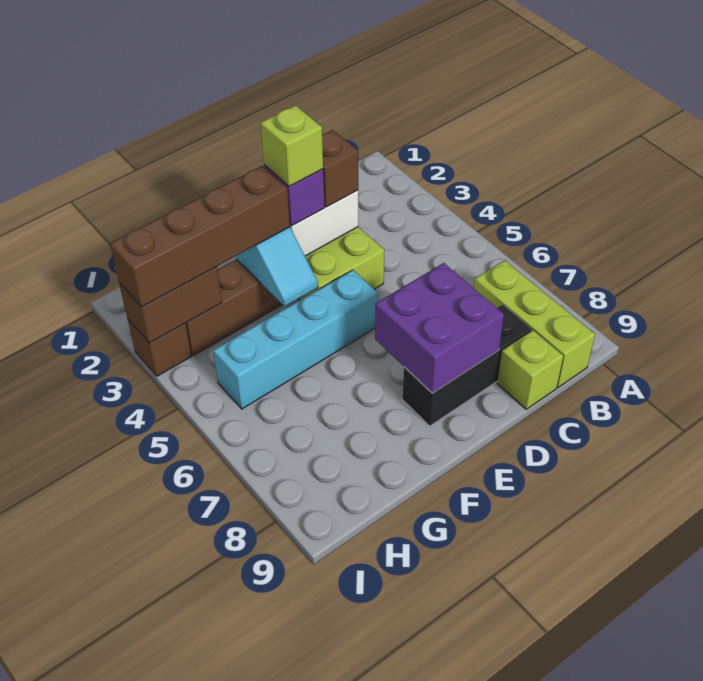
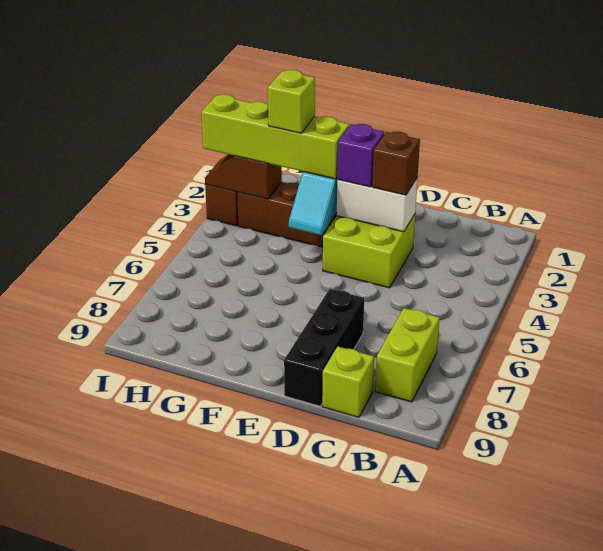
lime brick B7:B9 level 1 -> lime brick B7:B8 level 1
black brick C8:E8 level 1 -> black brick D7:D9 level 1
purple brick D7:E8 level 2 -> none
lime brick E3 level 4 -> lime brick G3 level 4
cyan brick E5:H5 level 1 -> none
brown brick F3:I3 level 3 -> lime brick F3:I3 level 3
brown brick H3:I3 level 2 -> brown slope H3:I3 level 2 top H

